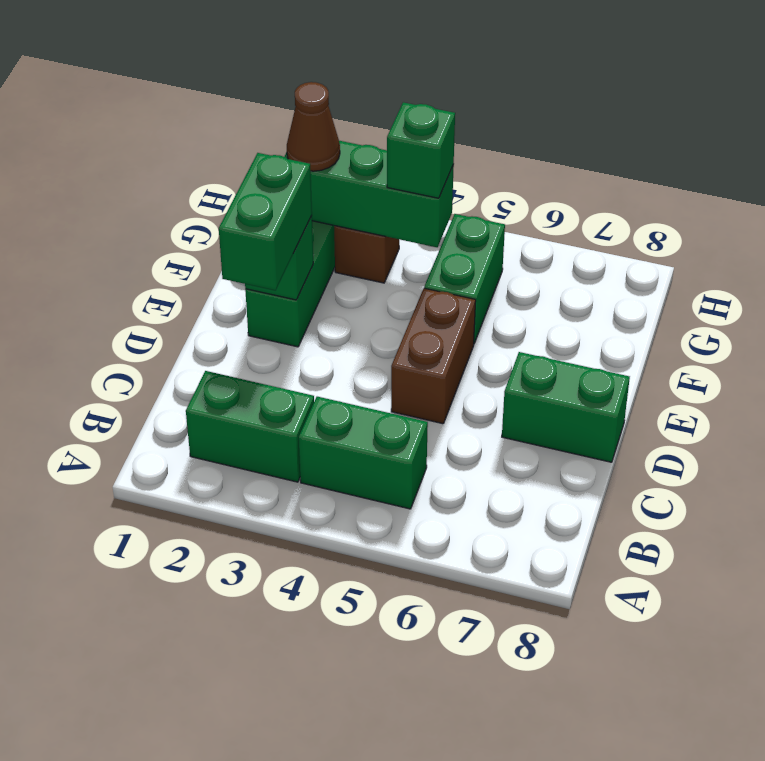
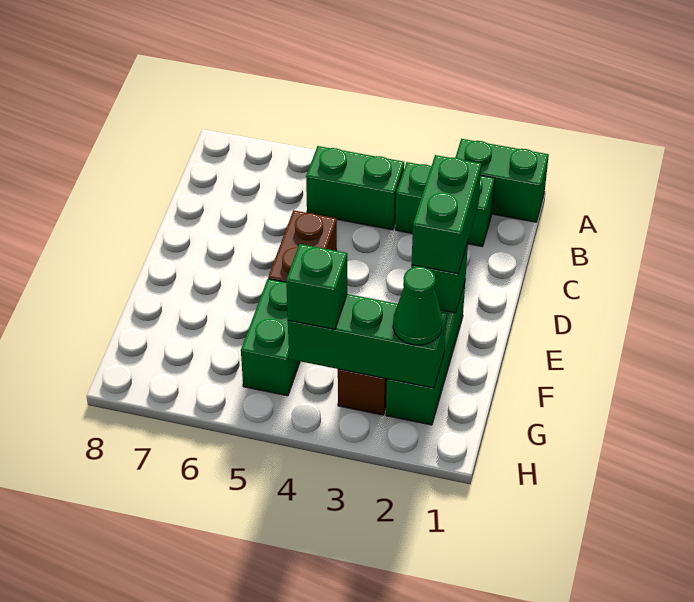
green brick D7:D8 level 1 -> green brick A1:A2 level 1
brown cone G2 level 3 -> green cone G2 level 3

